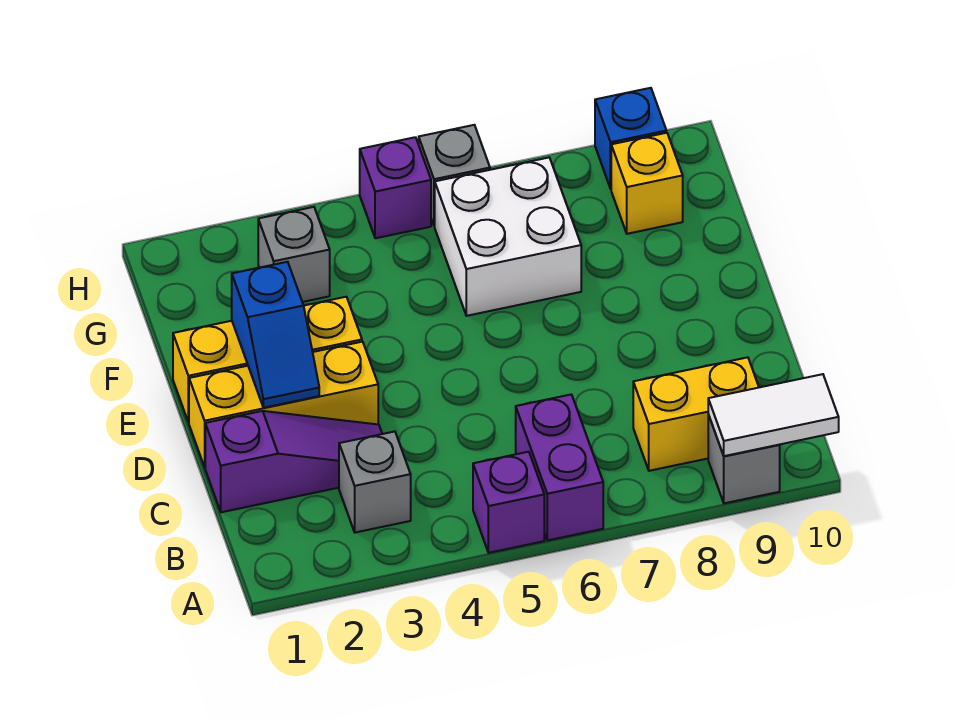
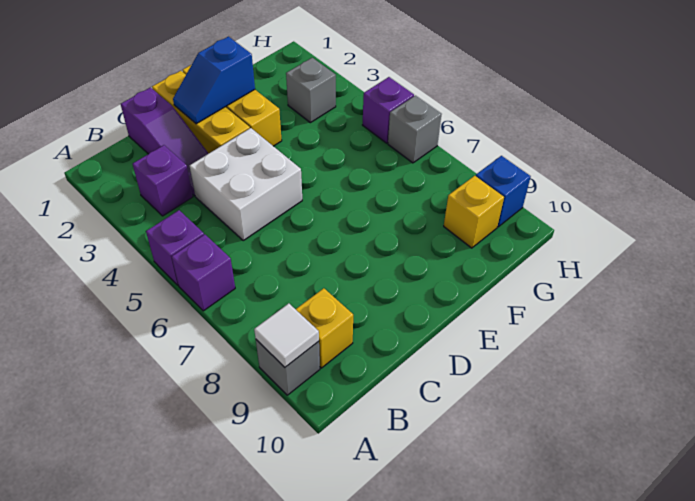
purple brick A6:B6 level 1 -> purple brick A6 level 1
white tile A9:A10 level 2 -> white tile A9 level 2
grey brick B3 level 1 -> purple brick B3 level 1
yellow brick B8:B9 level 1 -> yellow brick B9 level 1
white brick F6:G7 level 1 -> white brick C4:D5 level 1

